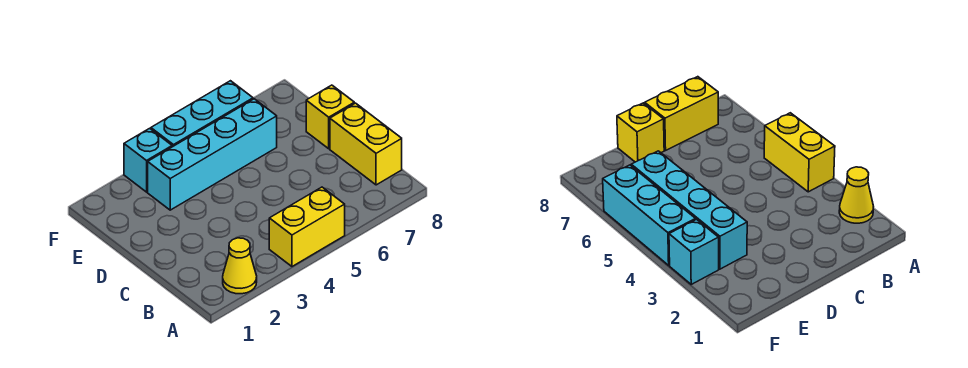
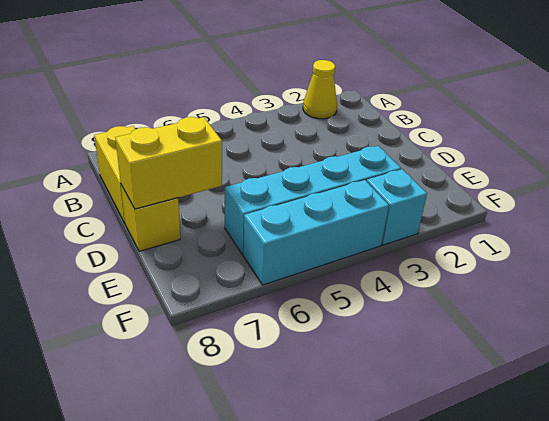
yellow brick A4:A5 level 1 -> yellow brick D7:D8 level 2

